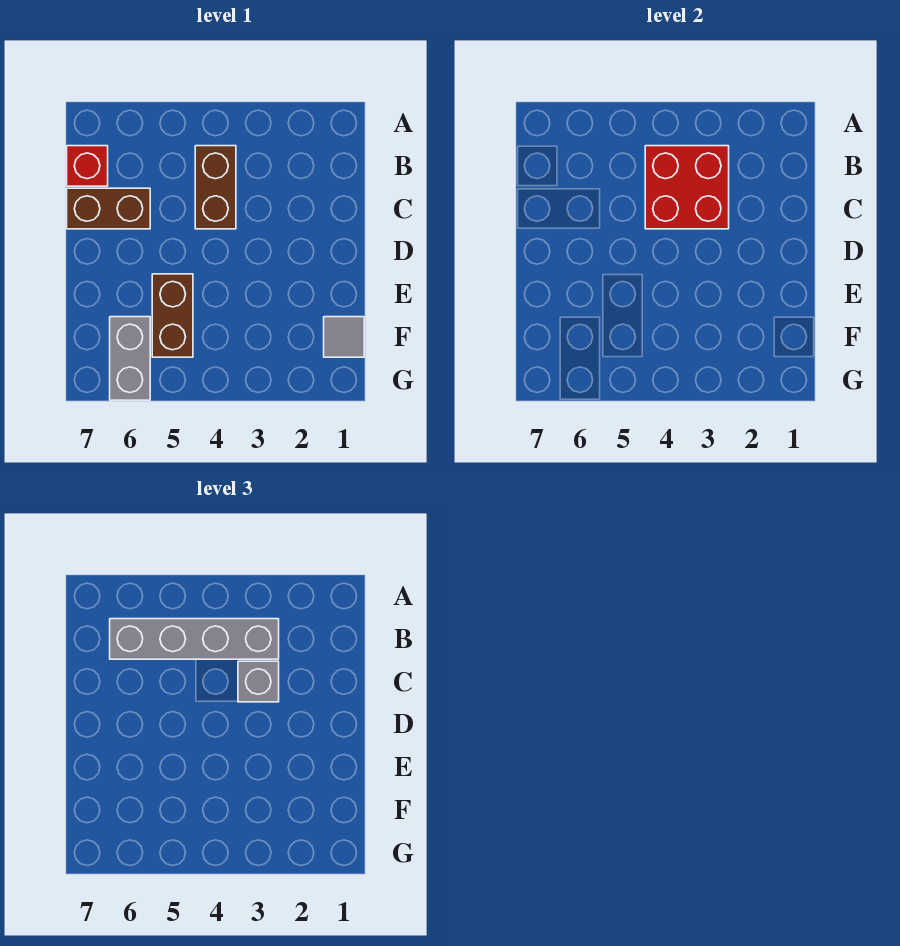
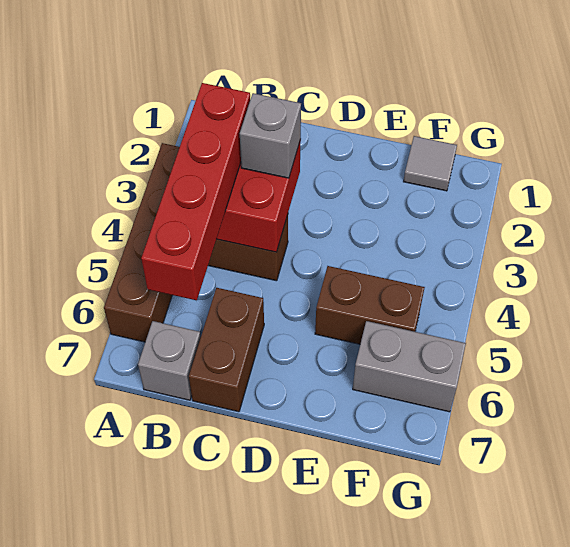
none -> brown brick A3:A6 level 1
grey brick B3:B6 level 3 -> red brick B3:B6 level 3
red brick B7 level 1 -> grey brick B7 level 1

